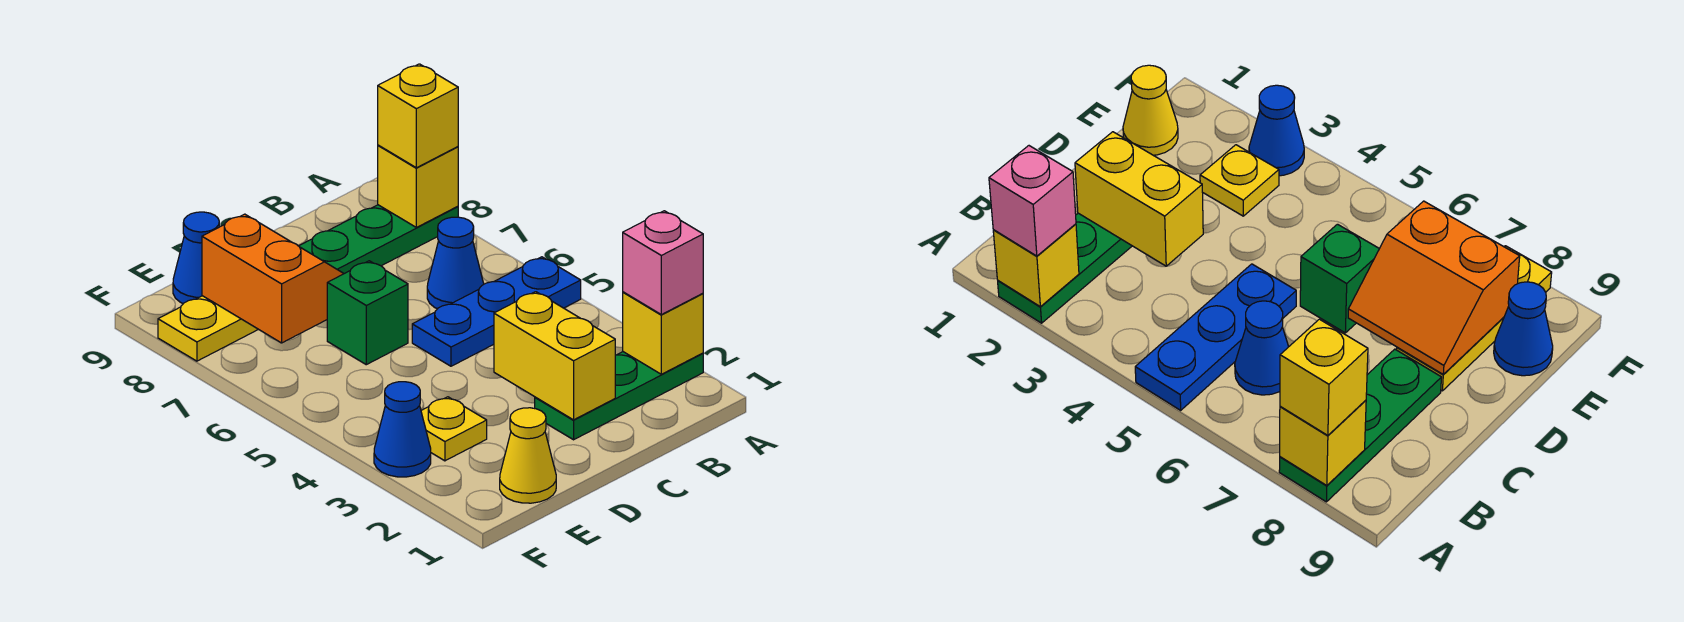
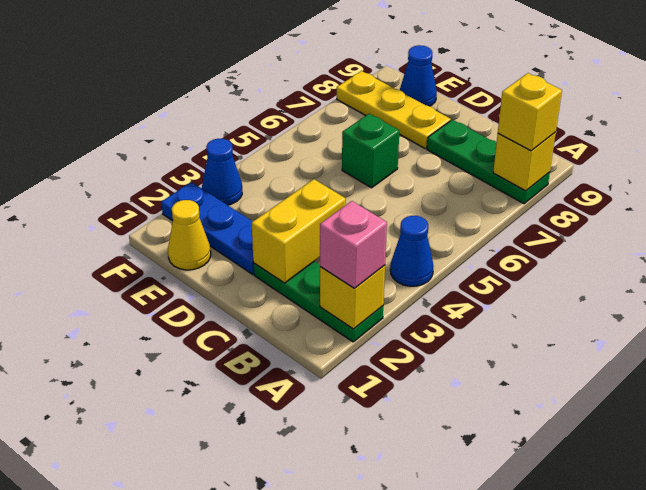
blue plate A5:C5 level 1 -> blue plate D2:F2 level 1
blue cone B6 level 1 -> blue cone A4 level 1
orange slope D7:E8 level 2 top E -> none
yellow plate E3 level 1 -> none

